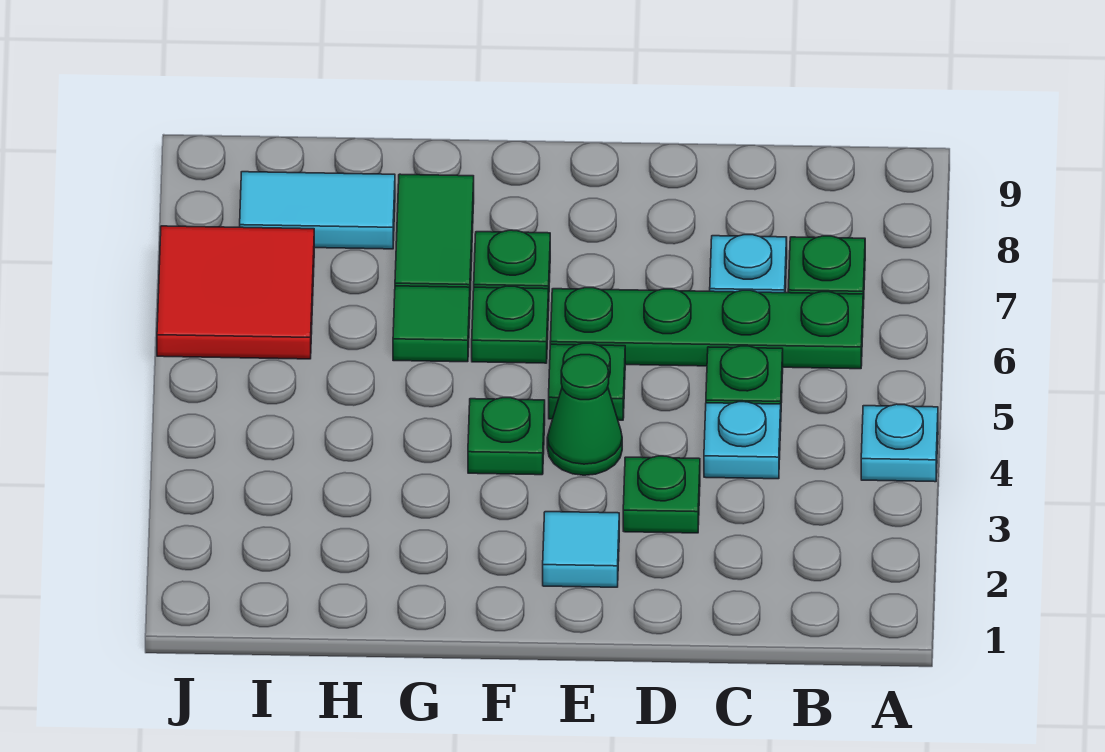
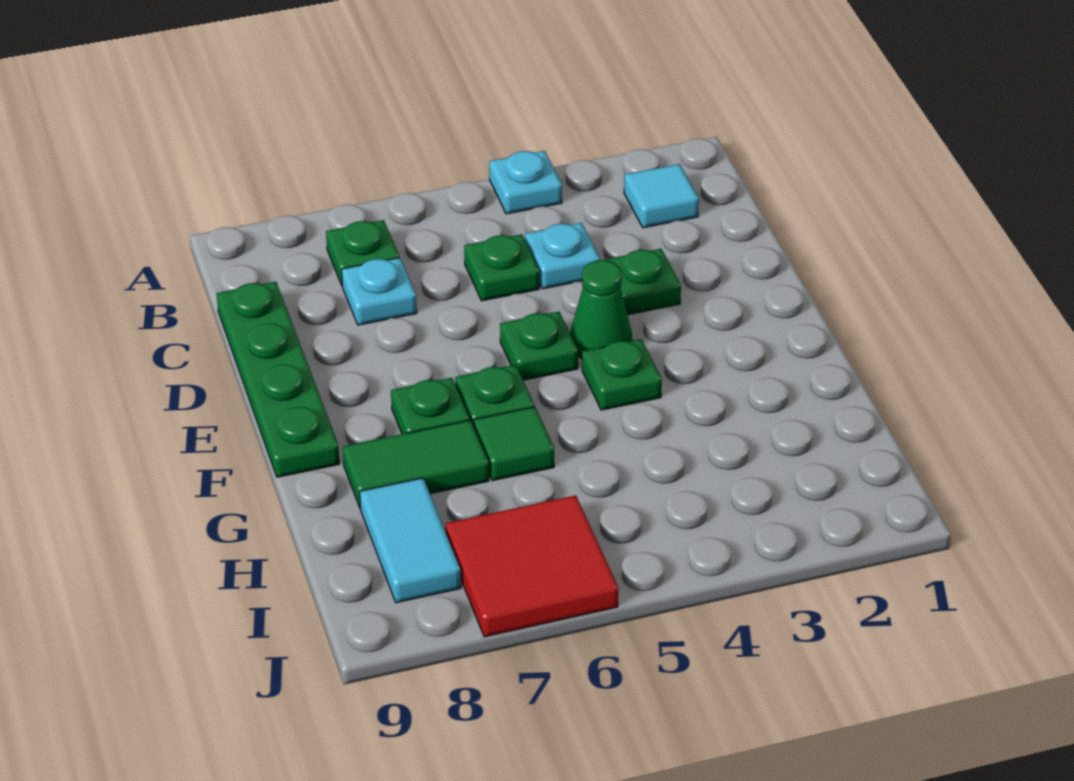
green plate B6:E6 level 1 -> green plate C9:F9 level 1
cyan tile E2 level 1 -> cyan tile B2 level 1

